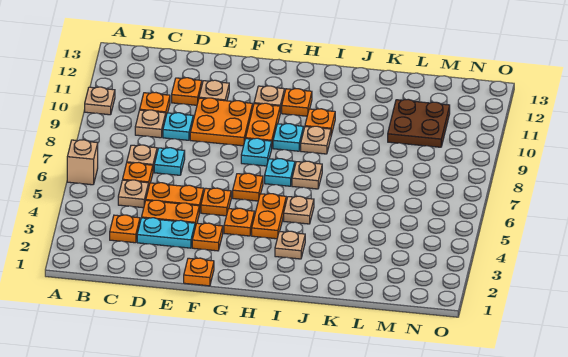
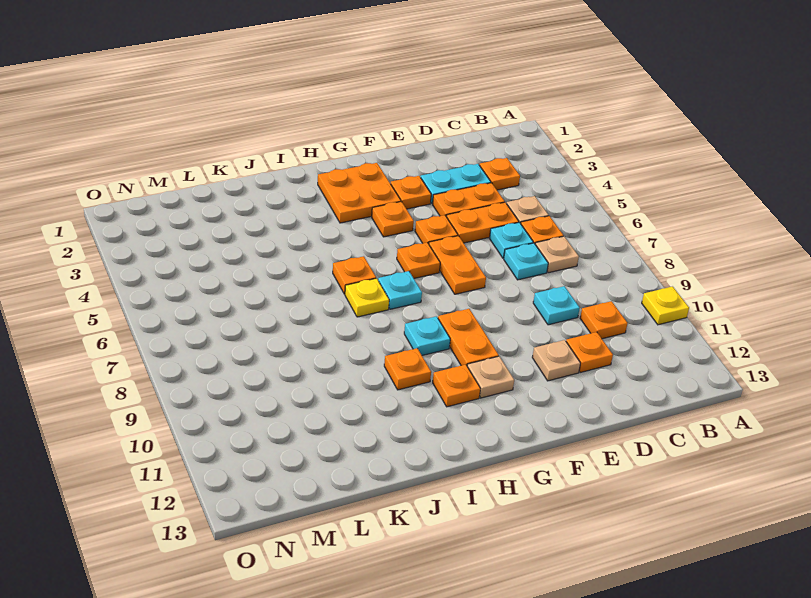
tan brick A6 level 1 -> none
tan plate A10 level 1 -> yellow plate A10 level 1
tan plate C9 level 1 -> none
orange plate E9:F10 level 1 -> orange plate G2:H3 level 1
orange plate F1 level 1 -> orange plate I6 level 1
cyan plate G8 level 1 -> cyan plate D6 level 1
orange plate H4:H5 level 1 -> orange plate F6:F7 level 1
tan plate I3 level 1 -> none
tan plate I5 level 1 -> none
tan plate I7 level 1 -> yellow plate I7 level 1
tan plate I9 level 1 -> none
brown plate L10:M11 level 1 -> none

